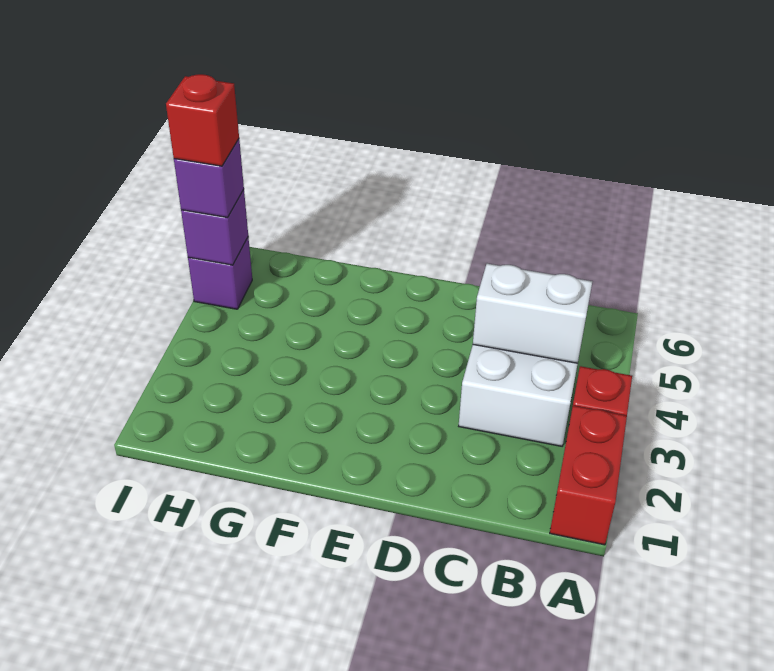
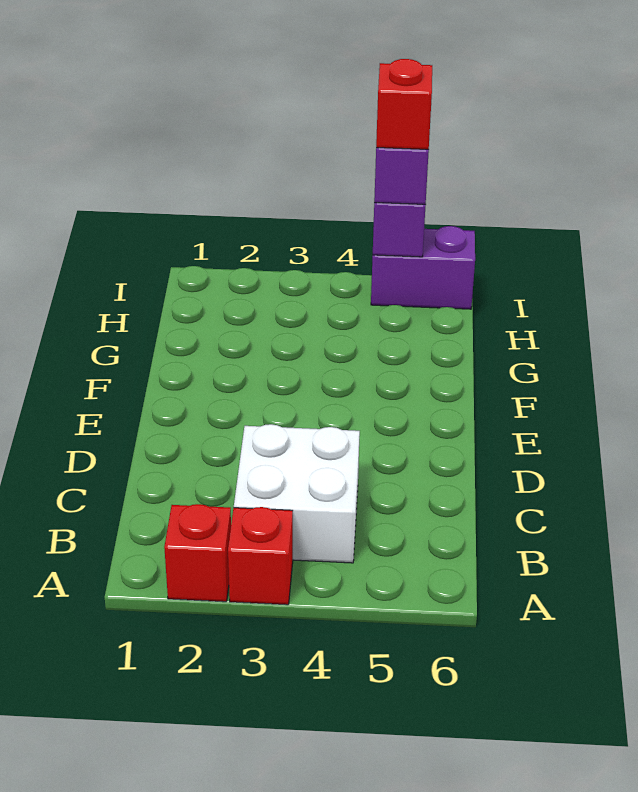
red brick A1:A2 level 1 -> red brick A2 level 1
white brick B4:C4 level 2 -> none
purple brick I5 level 1 -> purple brick I5:I6 level 1

